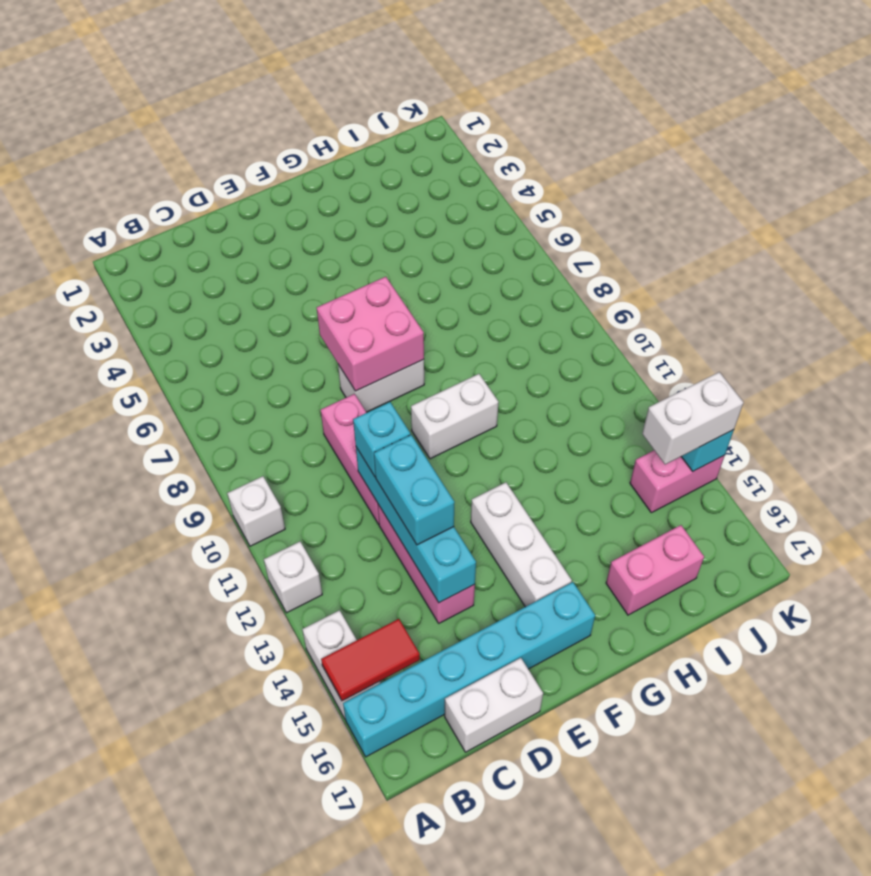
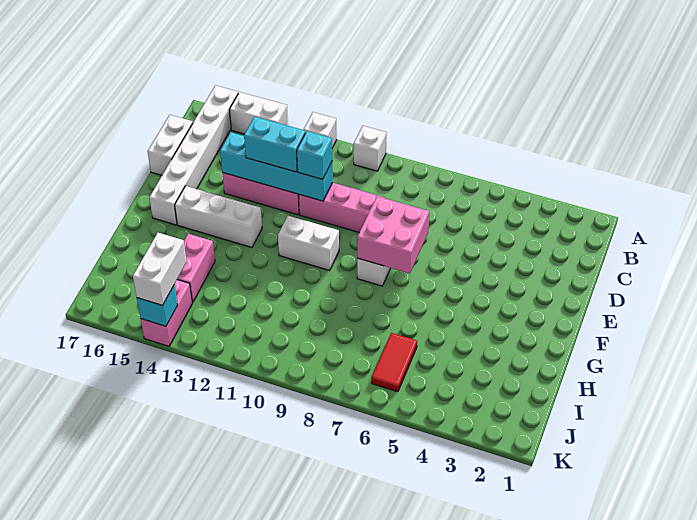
red tile A15:B15 level 2 -> red tile I6:J6 level 1
cyan brick A16:F16 level 1 -> white brick A16:F16 level 1
white brick F10:G10 level 1 -> white brick F10:F11 level 1
pink brick H16:I16 level 1 -> pink brick H14:I14 level 1

